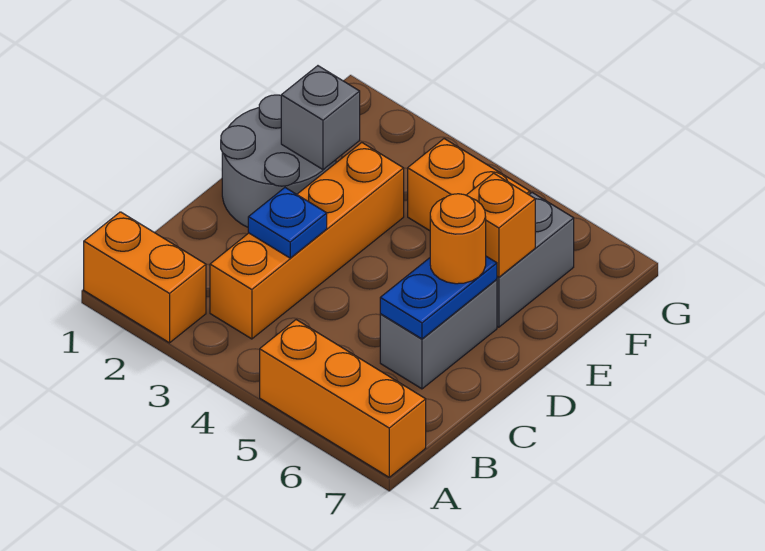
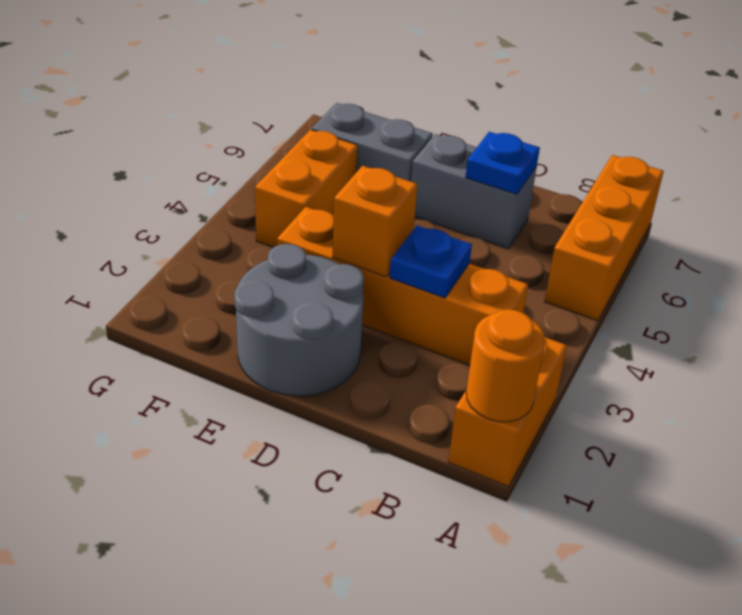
blue plate C6:D6 level 2 -> blue plate C6 level 2
orange round brick D6 level 3 -> orange round brick A1 level 2
grey brick E2 level 2 -> none
orange brick E6 level 2 -> orange brick D3 level 2

